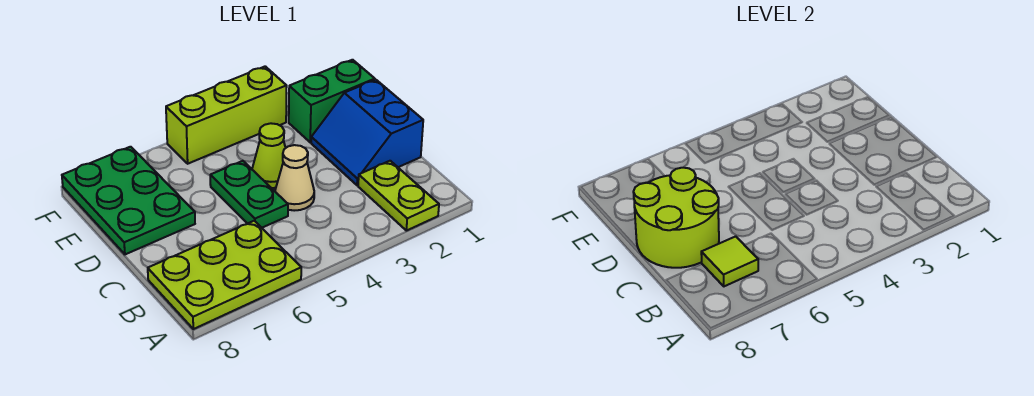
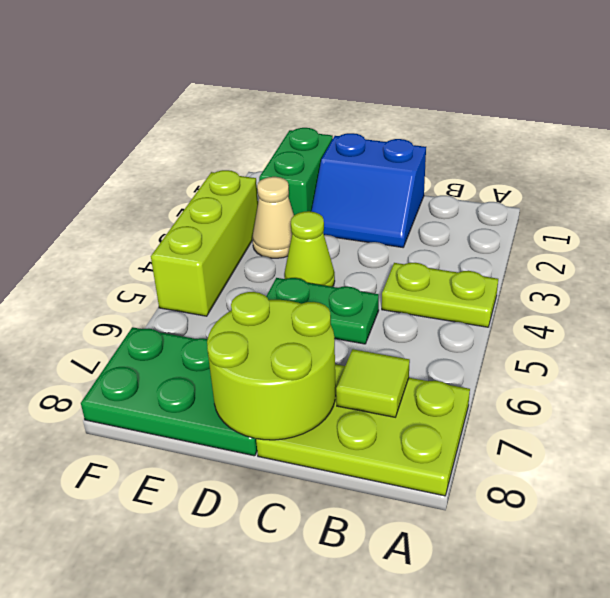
lime plate A2:B2 level 1 -> lime plate A4:B4 level 1
lime plate A6:B8 level 1 -> lime plate A7:C8 level 1
tan cone C4 level 1 -> tan cone E3 level 1

